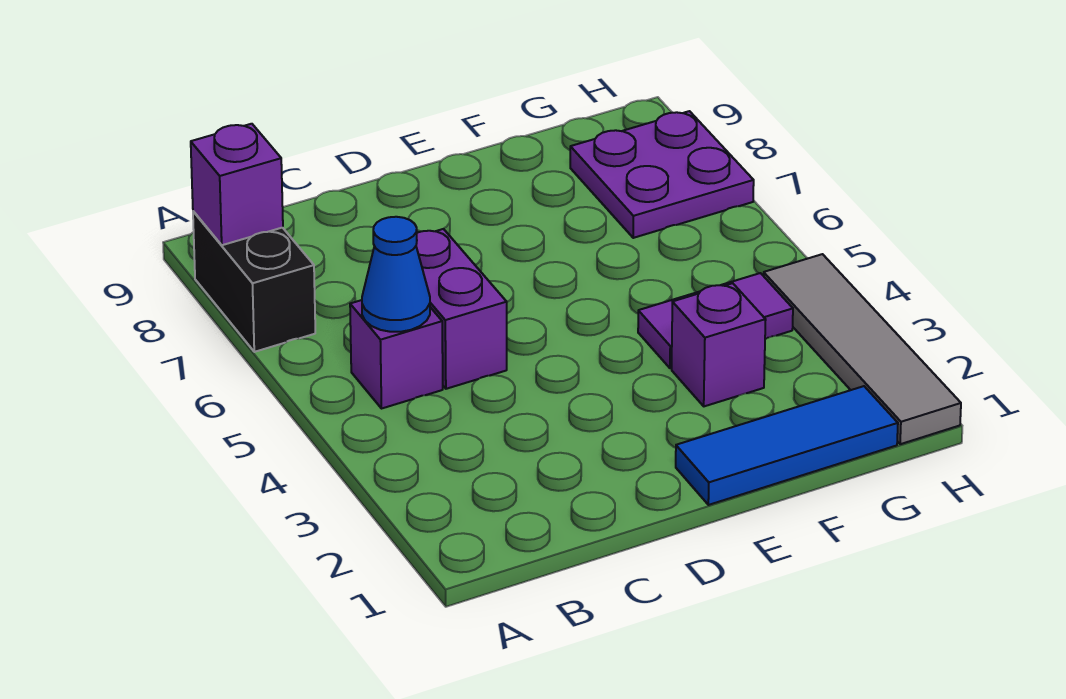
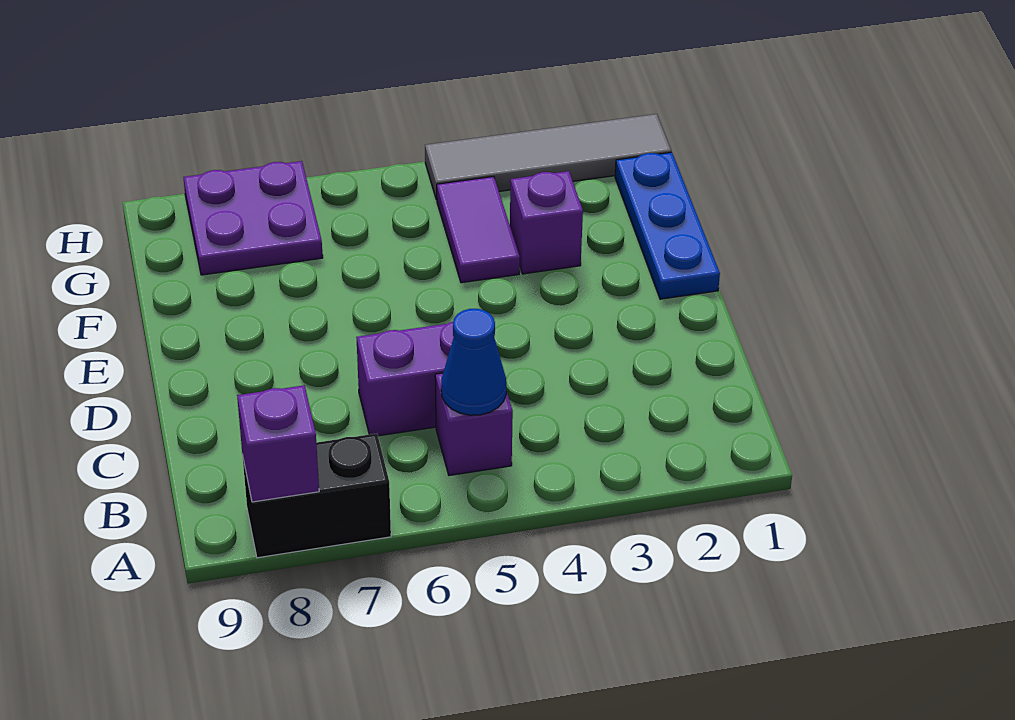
blue tile E1:G1 level 1 -> blue plate E1:G1 level 1

